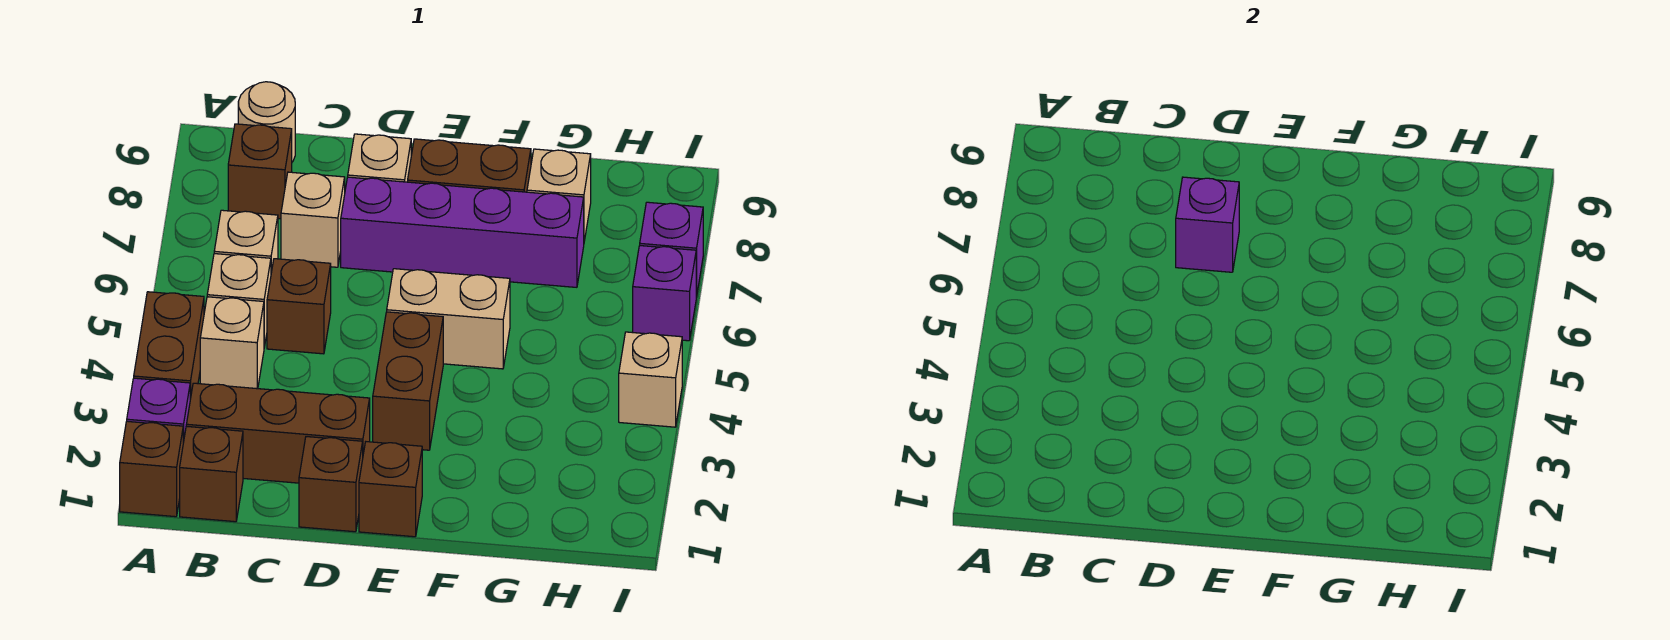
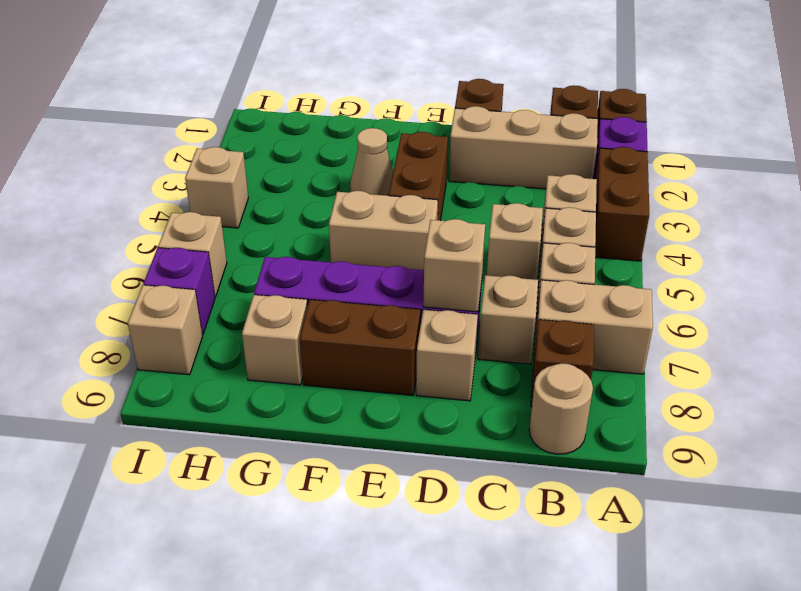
none -> tan brick A7:B7 level 1
brown brick B2:D2 level 1 -> tan brick B2:D2 level 1
brown brick C5 level 1 -> tan brick C5 level 1
purple brick D7 level 2 -> tan brick D7 level 2
brown brick E1 level 1 -> none
none -> tan cone F3 level 1
purple brick I6 level 1 -> tan brick I6 level 1
none -> tan brick I8 level 1

